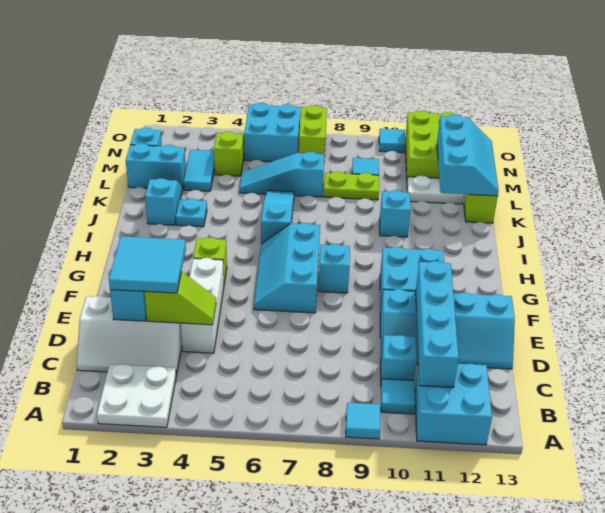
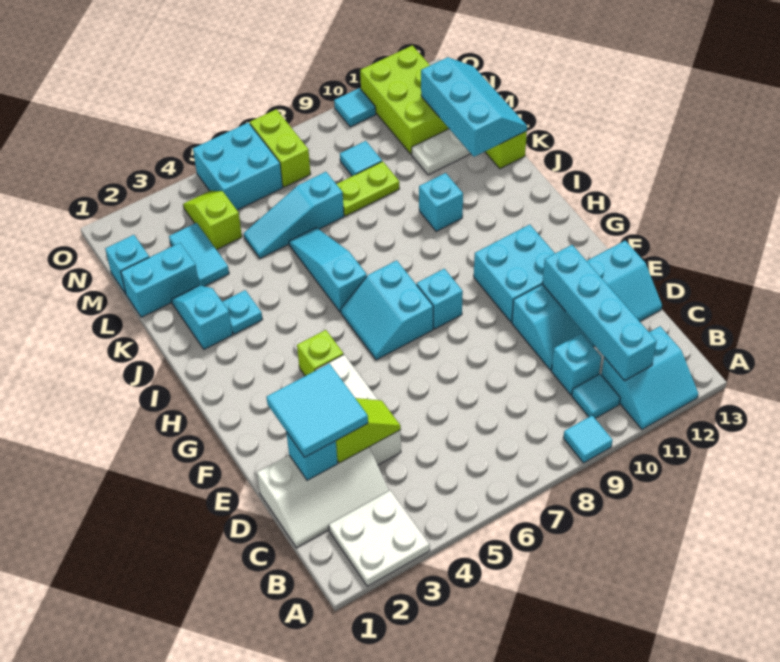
cyan brick A11:B12 level 1 -> cyan slope A11:B12 level 1 top B
cyan slope F6:H7 level 1 top 7 -> cyan slope G6:H7 level 1 top 7

